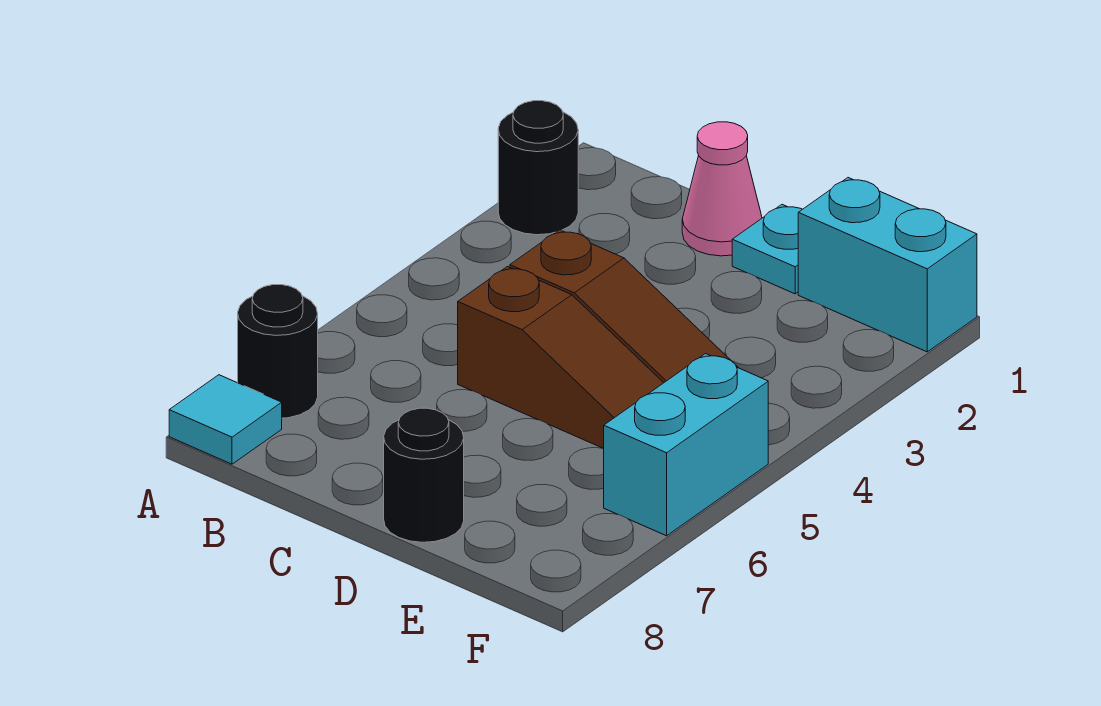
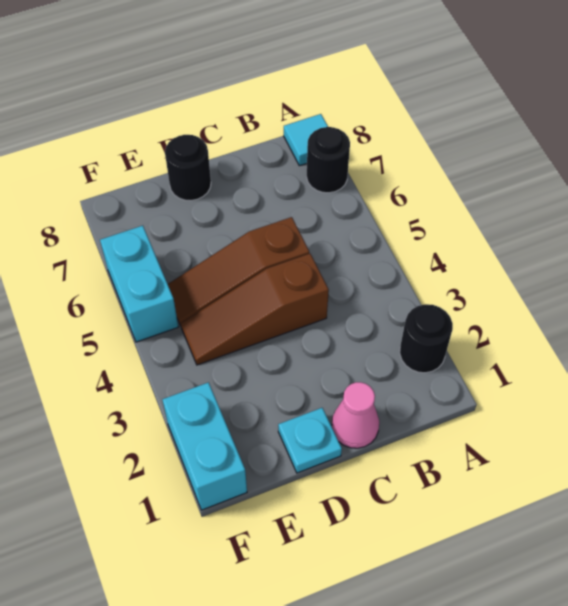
cyan brick E1:F1 level 1 -> cyan brick F1:F2 level 1

